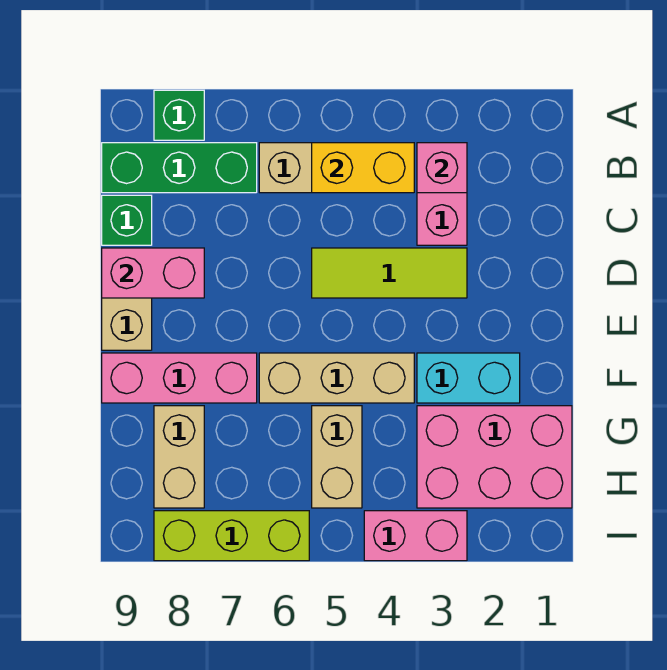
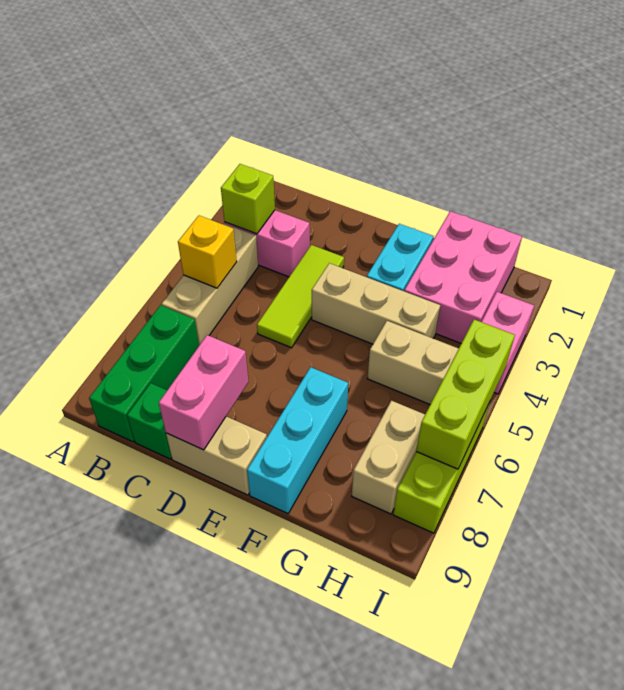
green brick A8 level 1 -> none
pink brick B3 level 2 -> lime brick B3 level 2
yellow brick B4:B5 level 2 -> yellow brick B5 level 2
tan brick F4:F6 level 1 -> tan brick E4:G4 level 1
pink brick F7:F9 level 1 -> cyan brick F7:F9 level 1
tan brick G8:H8 level 1 -> tan brick H7:H8 level 1
none -> lime brick I5:I7 level 2

